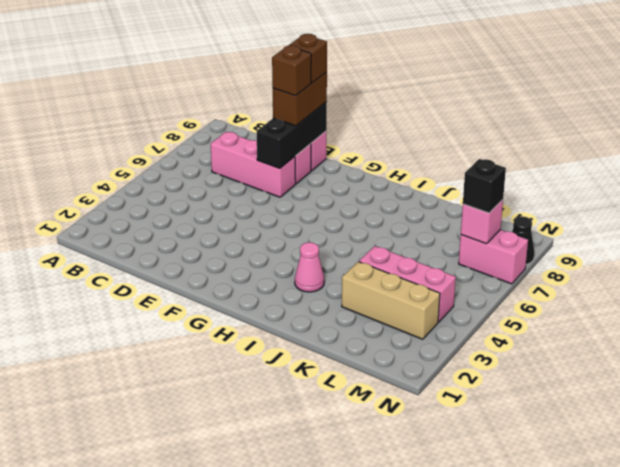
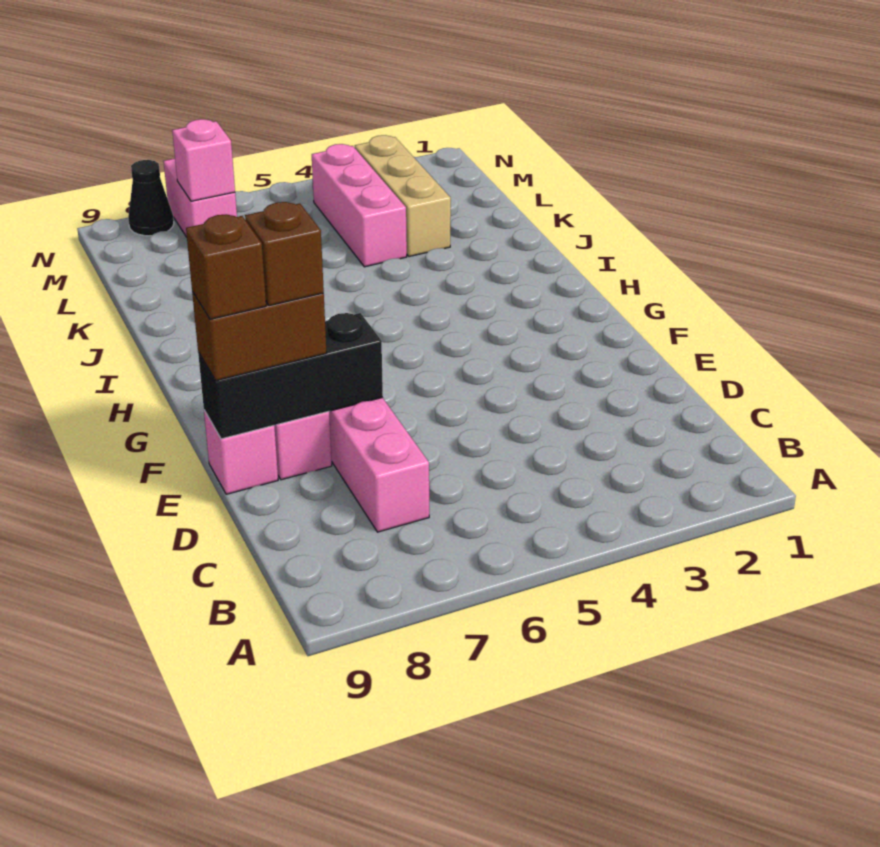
pink cone I3 level 1 -> none
black brick M7 level 3 -> none

